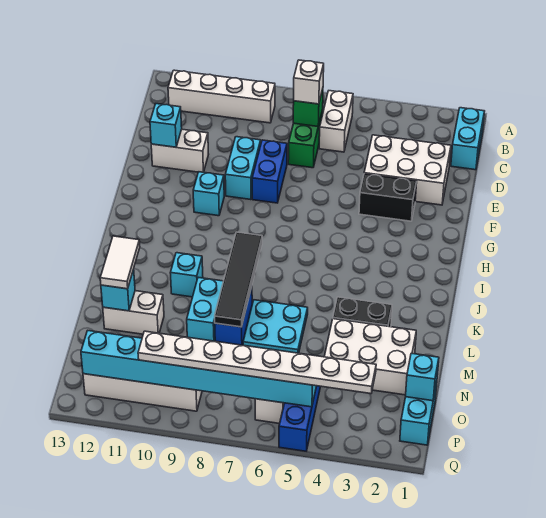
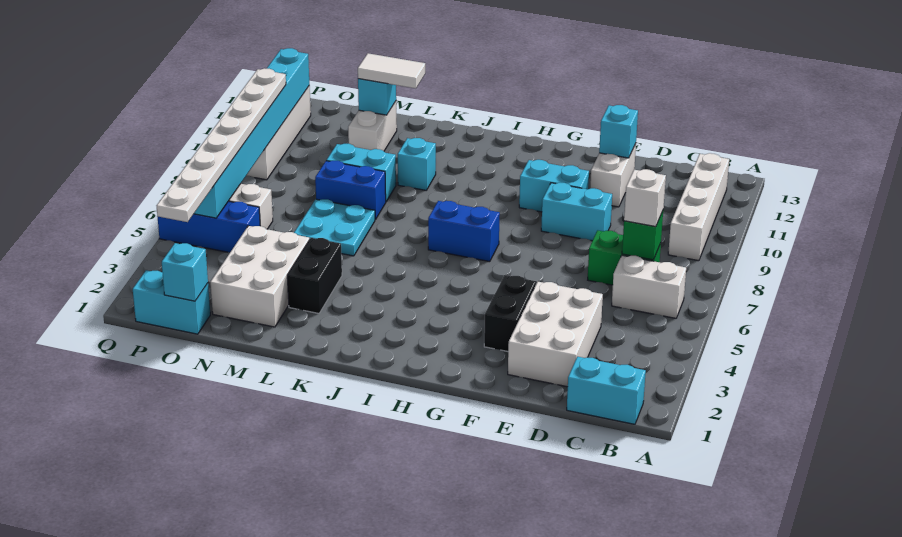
blue brick E8:F8 level 1 -> blue brick H7:I7 level 1
cyan brick G10 level 1 -> cyan brick F10:G10 level 1
black tile J8:M8 level 2 -> none

